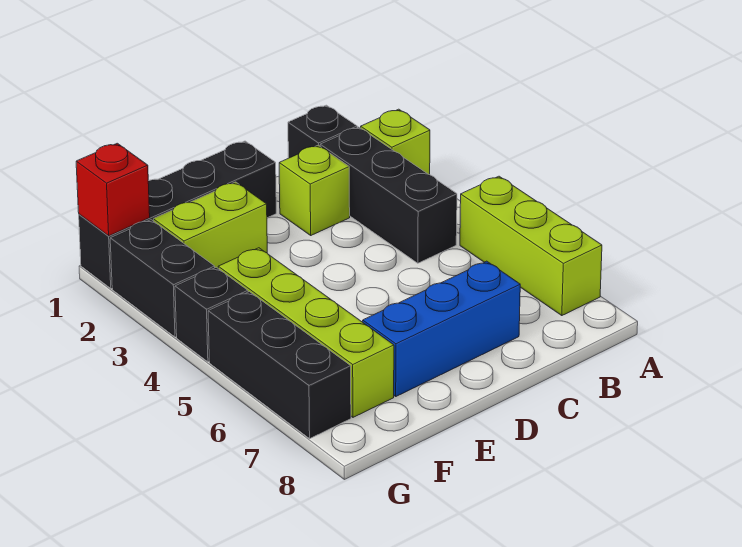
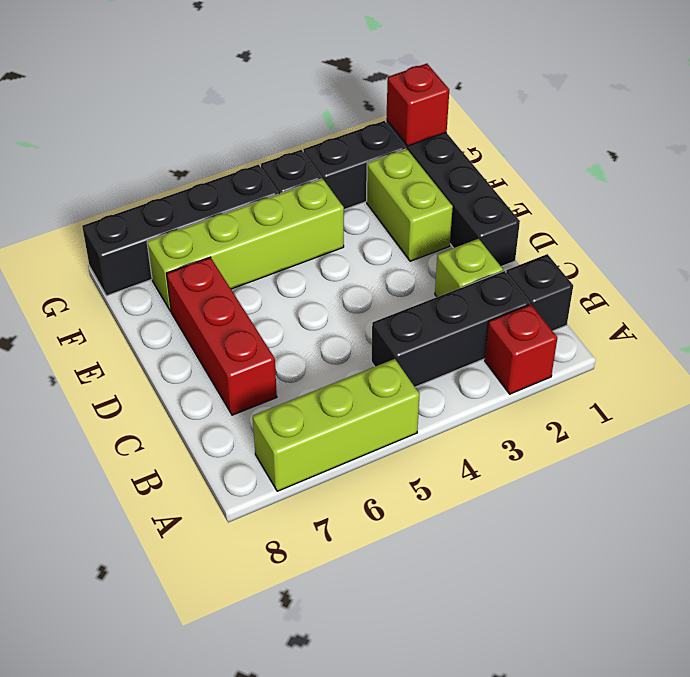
lime brick A2 level 1 -> red brick A2 level 1
blue brick C7:E7 level 1 -> red brick C7:E7 level 1
black brick G5:G7 level 1 -> black brick G5:G8 level 1

